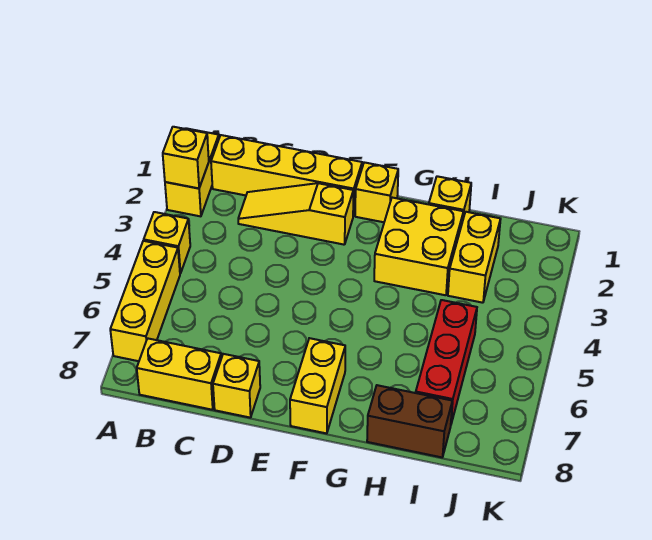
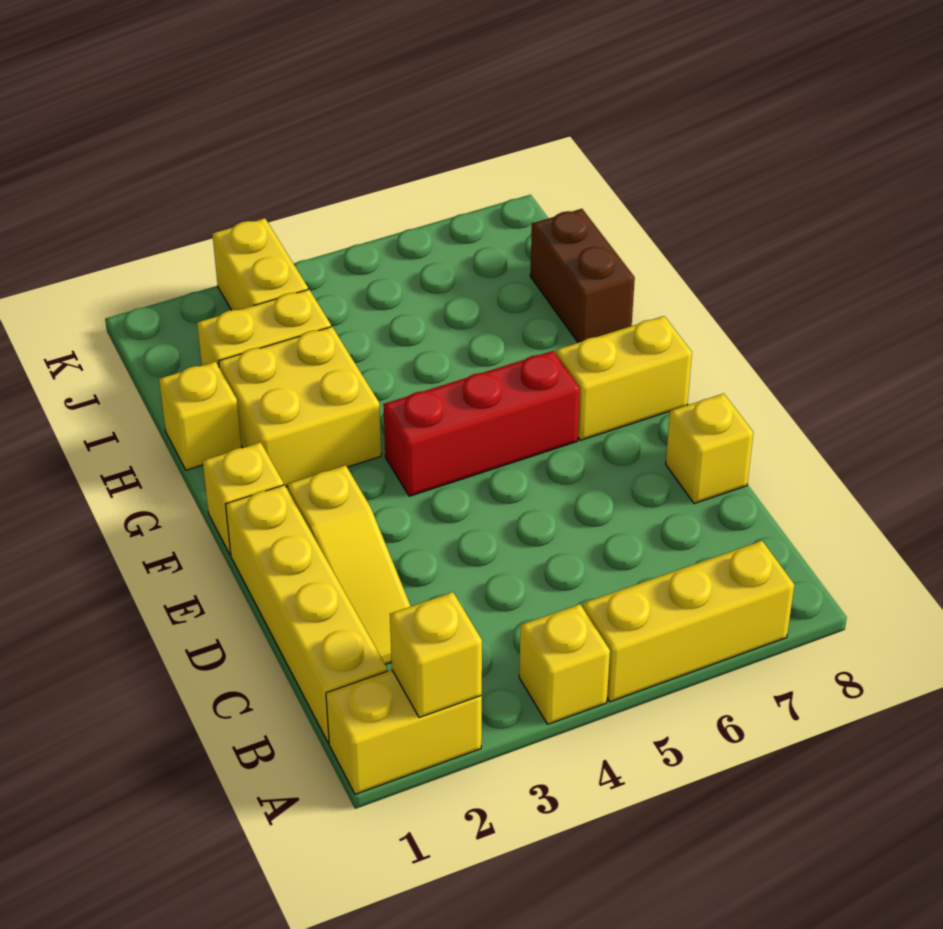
yellow brick B8:C8 level 1 -> yellow brick J3:K3 level 1
red brick I5:I7 level 1 -> red brick F4:F6 level 1

